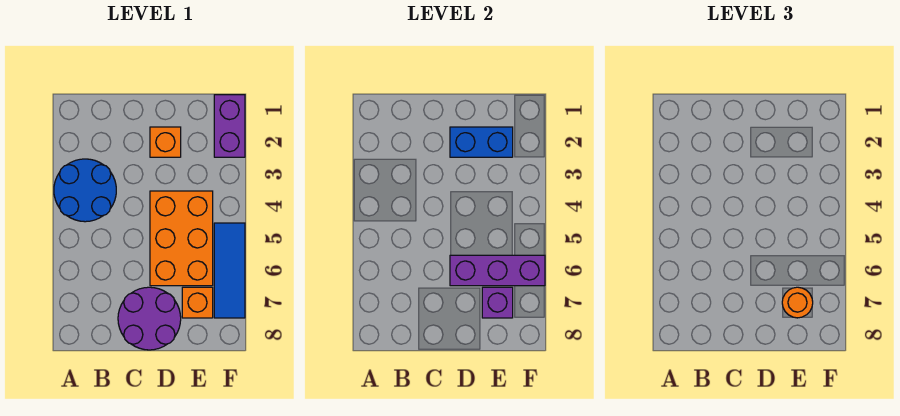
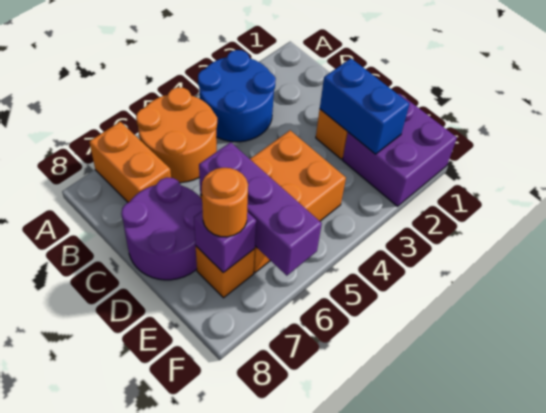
none -> orange round brick A5:B6 level 1
none -> orange brick A7:B7 level 1
purple brick F1:F2 level 1 -> purple brick E1:F2 level 1
blue tile F5:F7 level 1 -> none

